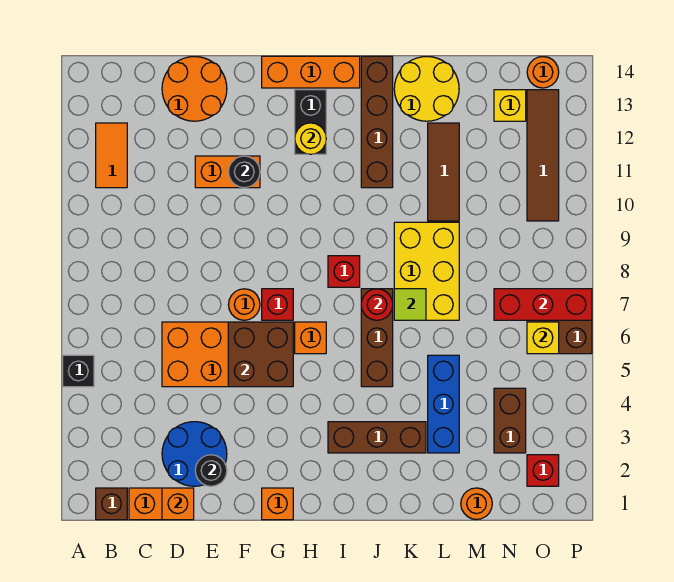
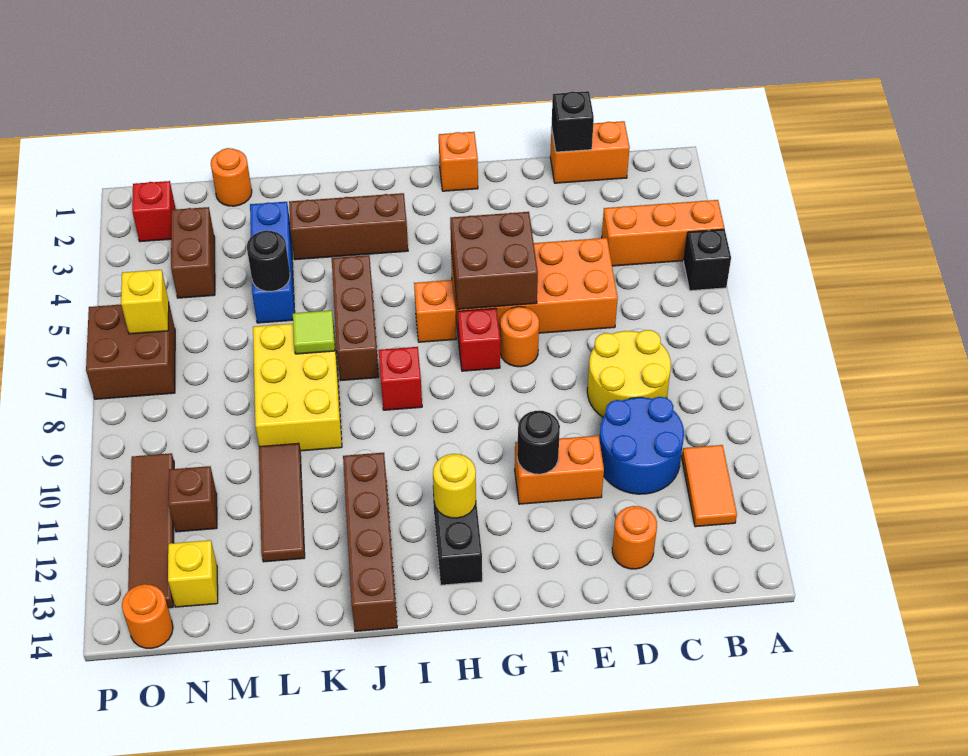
brown brick B1 level 1 -> brown brick N11 level 1
orange brick D1 level 2 -> black brick D1 level 2
blue round brick D2:E3 level 1 -> blue round brick C10:D11 level 1
orange round brick D13:E14 level 1 -> orange round brick D13 level 1
black round brick E2 level 2 -> black round brick L5 level 2
orange brick G14:I14 level 1 -> orange brick A4:C4 level 1
red round brick J7 level 2 -> none
yellow round brick K13:L14 level 1 -> yellow round brick C8:D9 level 1
red brick N7:P7 level 2 -> none

